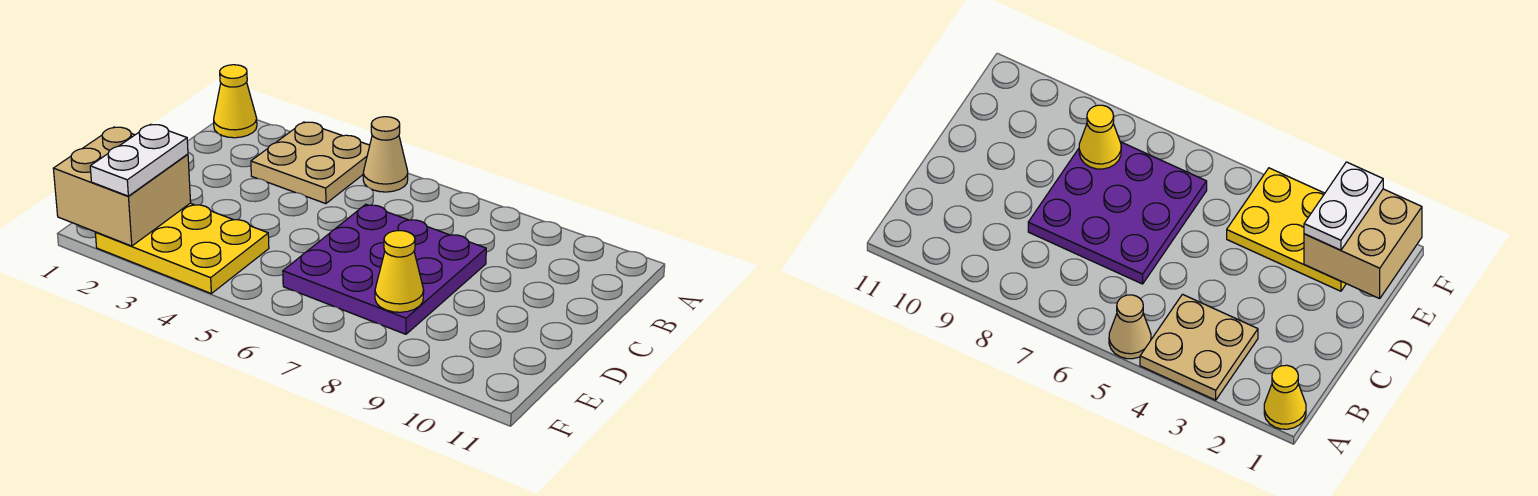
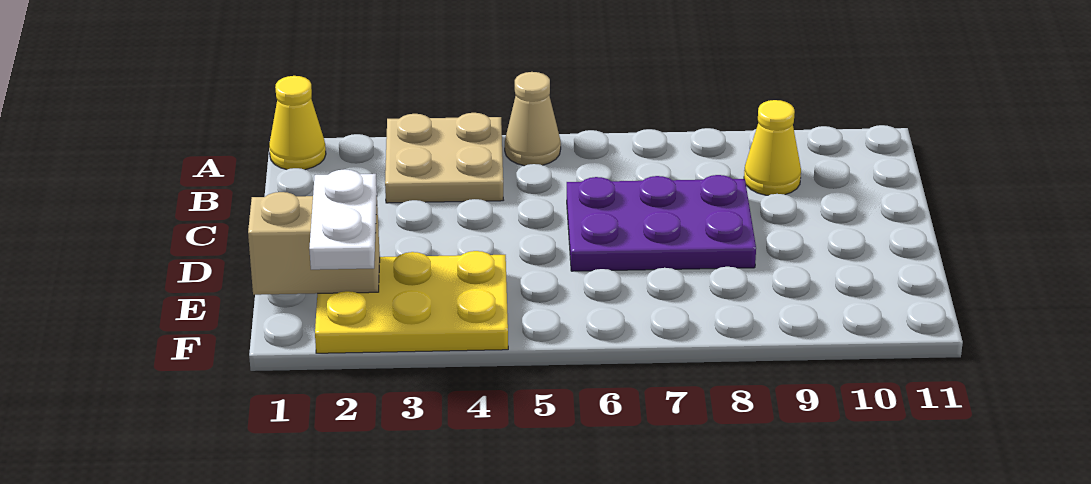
purple plate C6:E8 level 1 -> purple plate C6:D8 level 1
tan brick E1:F2 level 2 -> tan brick E1:E2 level 2
yellow cone E8 level 2 -> yellow cone B9 level 1

